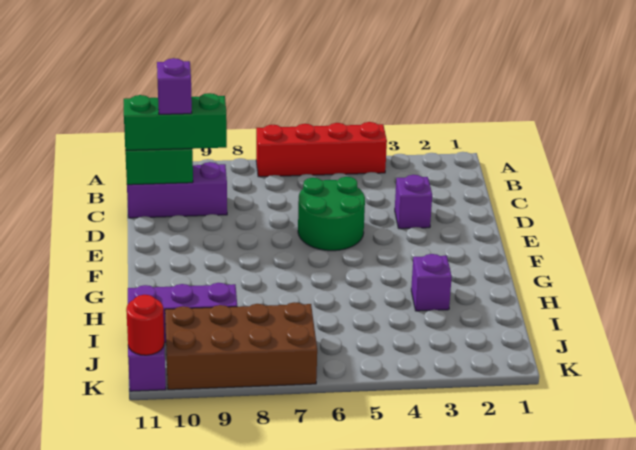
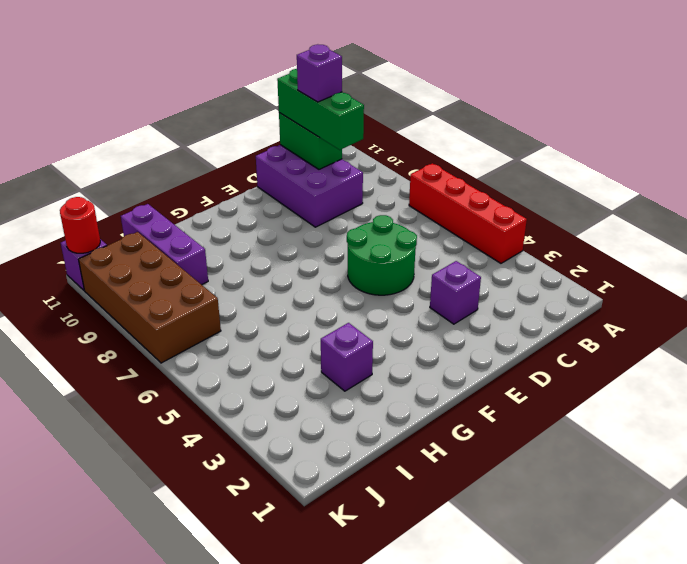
purple brick C9:C11 level 1 -> purple brick C9:D11 level 1

